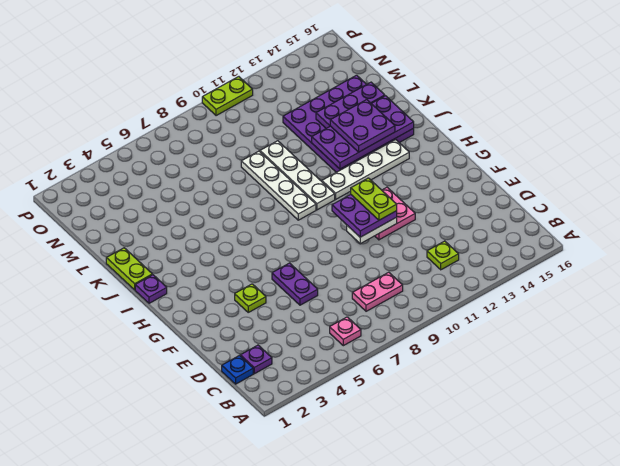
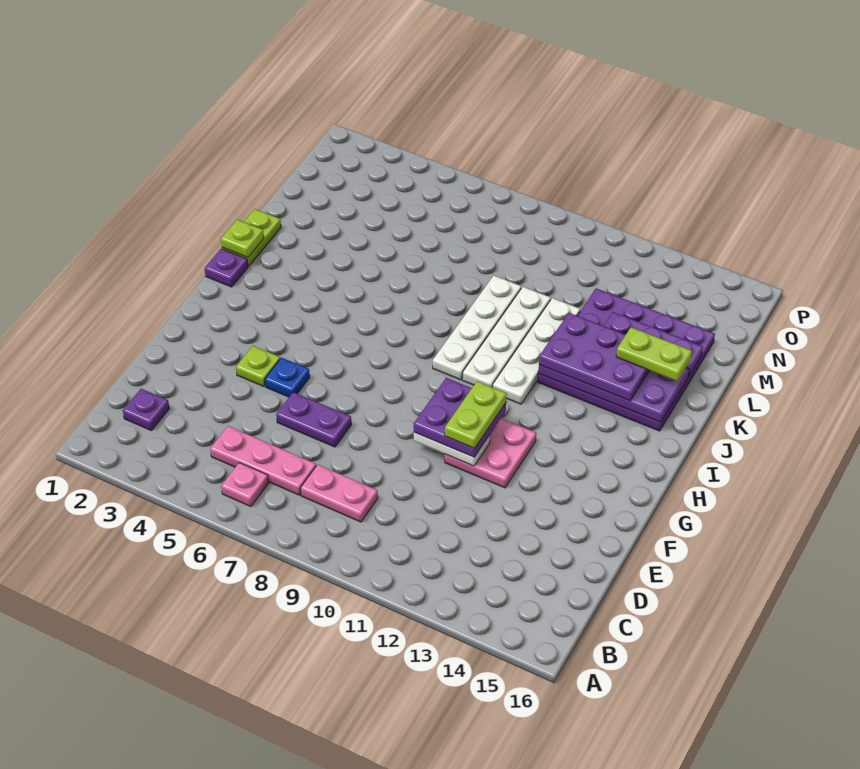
blue plate C1 level 1 -> blue plate F5 level 1
none -> pink plate C5:C7 level 1
lime plate C12 level 1 -> lime plate J1 level 2
purple plate E6:F6 level 1 -> purple plate E6:E7 level 1
white plate I11:I14 level 1 -> white plate I11:L11 level 1
purple plate J13:K14 level 3 -> purple plate J12:K14 level 3
lime plate P10:P11 level 1 -> lime plate K14:K15 level 4

